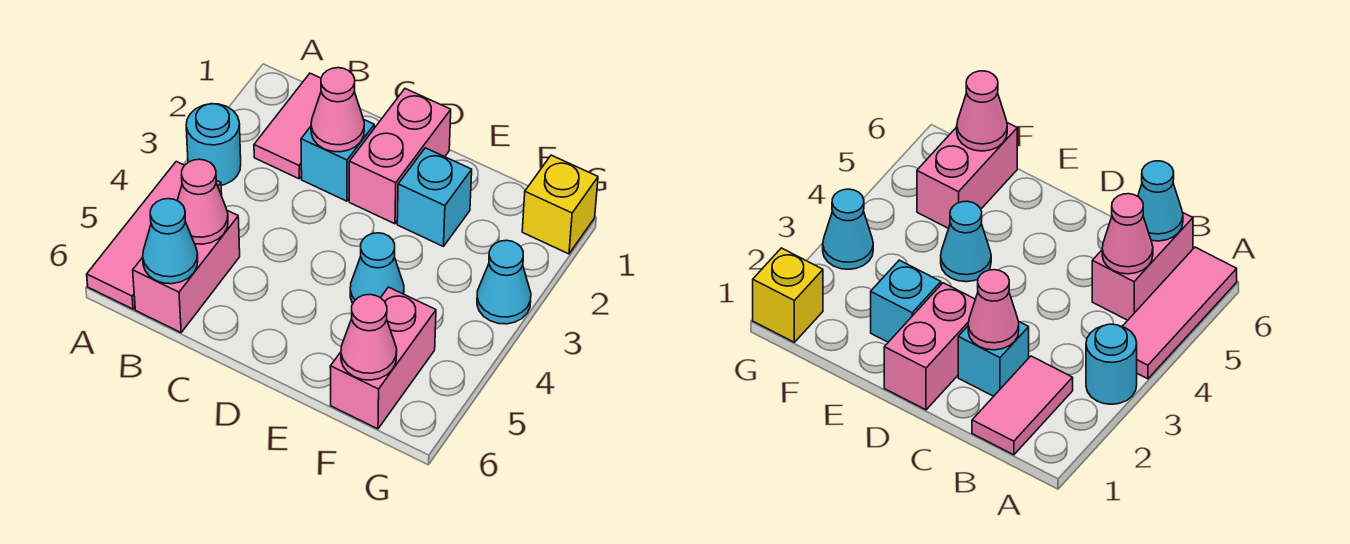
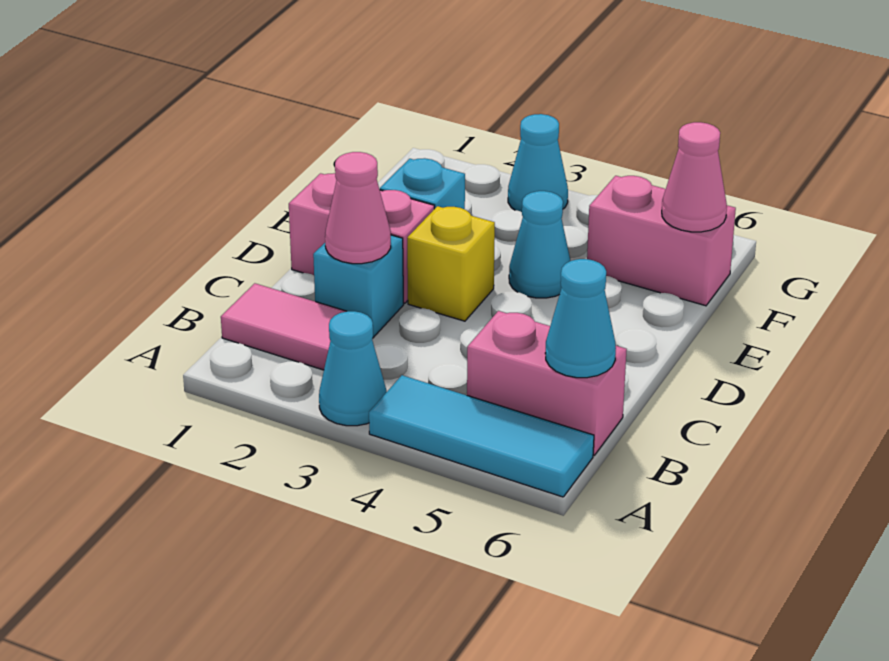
cyan round brick A3 level 1 -> cyan cone A3 level 1
pink tile A4:A6 level 1 -> cyan tile A4:A6 level 1
pink cone B5 level 2 -> none
yellow brick G1 level 1 -> yellow brick D3 level 1

